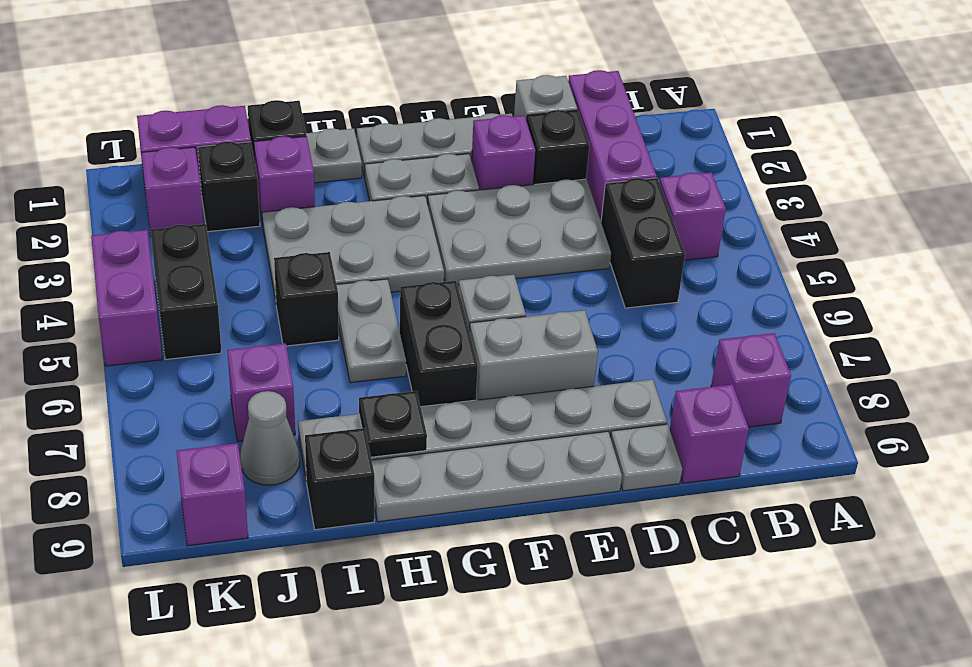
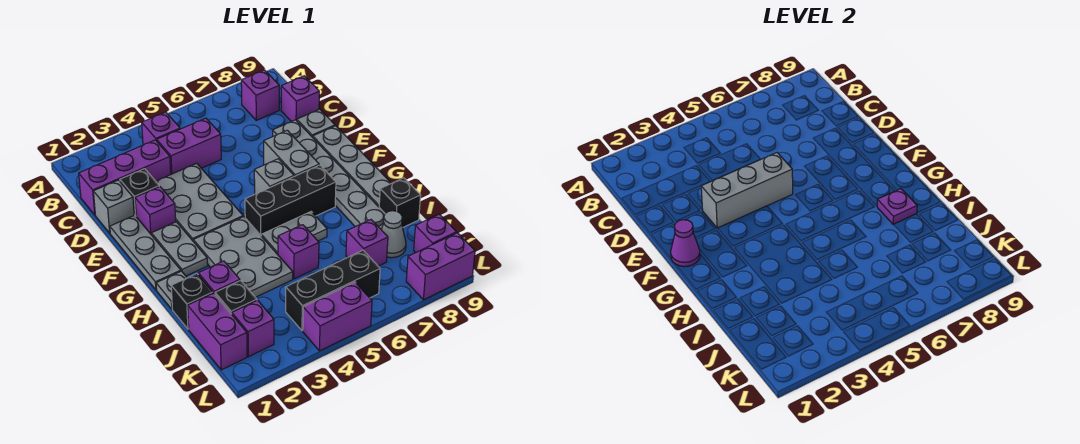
black brick C4:C5 level 1 -> purple brick C4:C5 level 1
none -> grey brick E3:E5 level 2
none -> purple cone F1 level 2
black brick G6:G7 level 1 -> black brick G5:G7 level 1
black plate H8 level 2 -> purple plate H8 level 2
black brick I5 level 1 -> purple brick I5 level 1
black brick K4:K5 level 1 -> black brick K4:K6 level 1
none -> purple brick L8:L9 level 1

